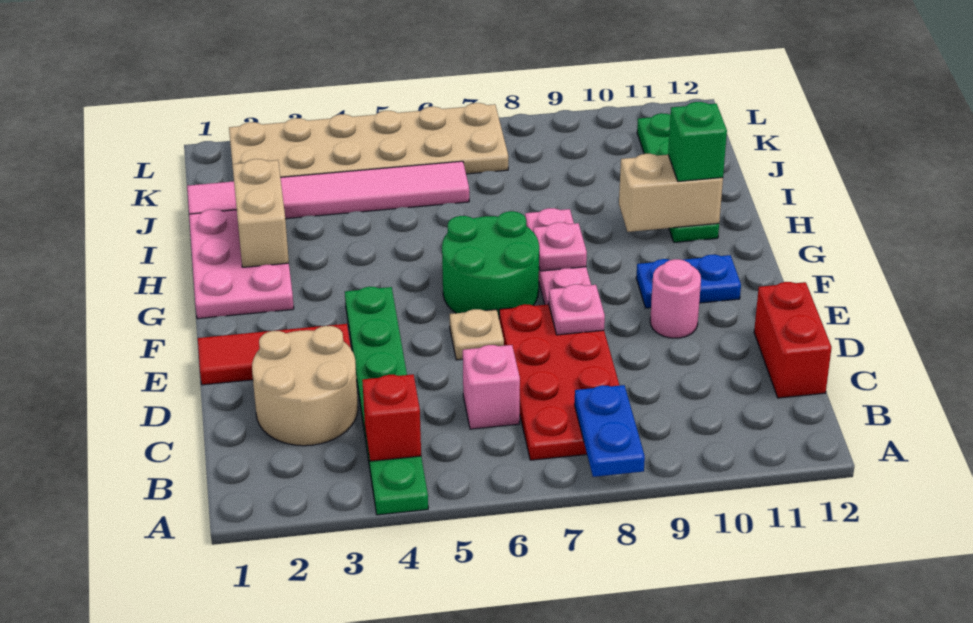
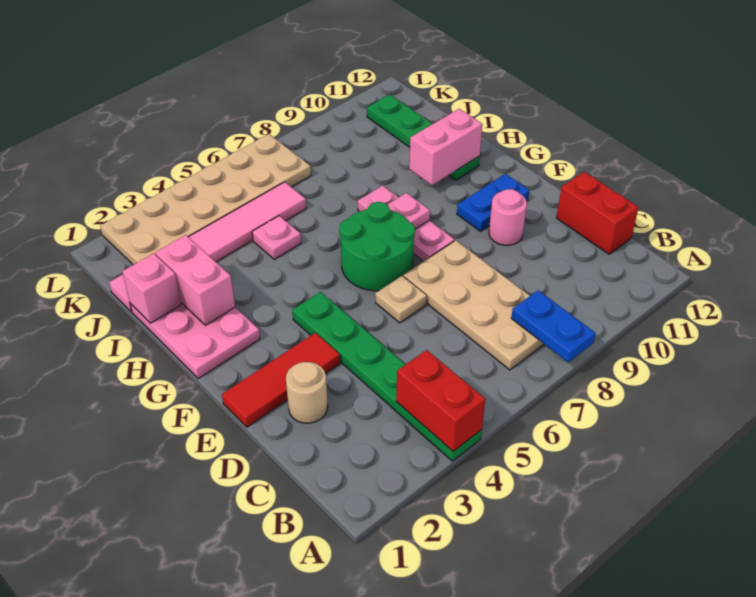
red brick B4 level 2 -> red brick A4:B4 level 2
red plate B7:E8 level 1 -> tan plate B7:E8 level 1
tan round brick C2:D3 level 1 -> tan round brick D2 level 1
pink brick C6 level 1 -> pink brick I1 level 2
pink plate E8 level 2 -> pink plate I5 level 1
tan brick H2:I2 level 2 -> pink brick H2:I2 level 2
tan brick H10:H11 level 2 -> pink brick H10:H11 level 2
green brick H11 level 3 -> none

